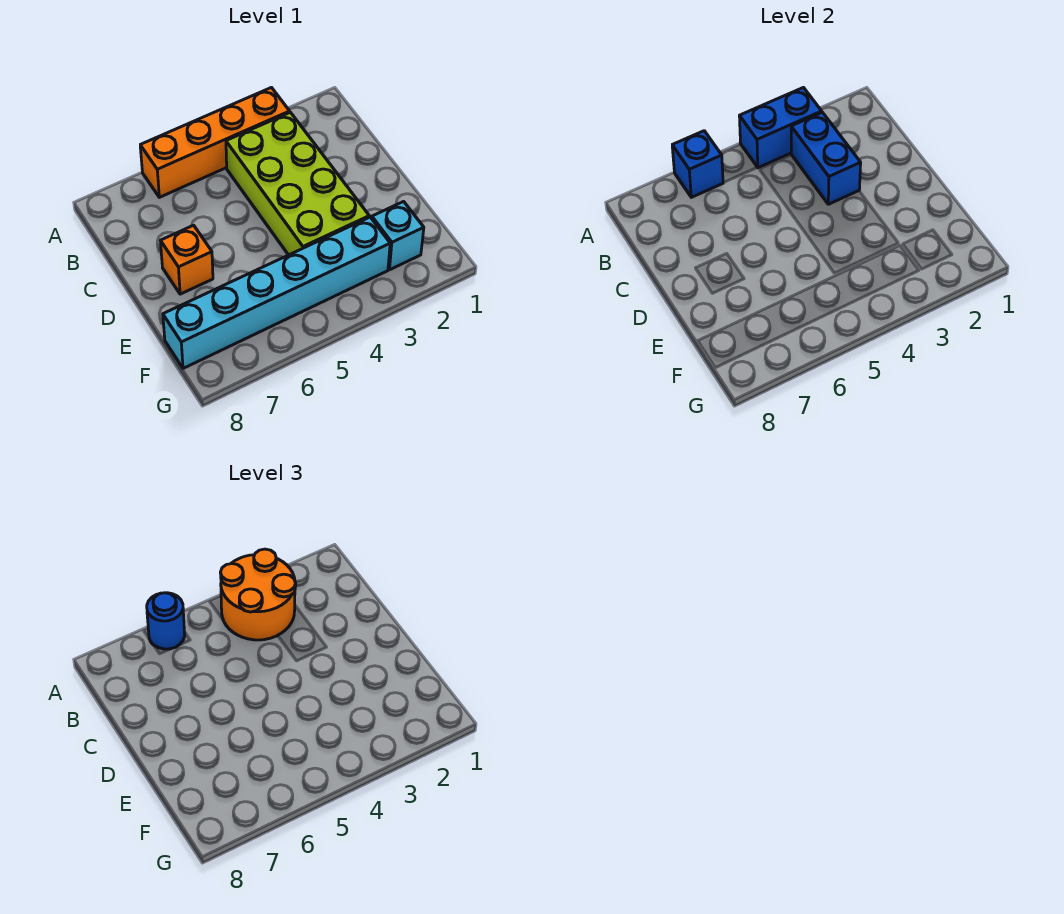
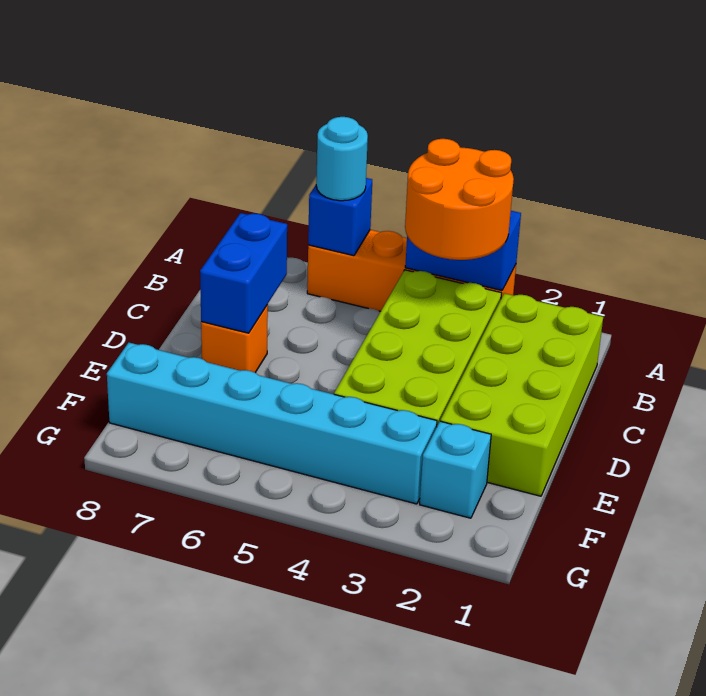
blue round brick A6 level 3 -> cyan round brick A6 level 3
none -> lime brick B1:E2 level 1
blue brick B3:C3 level 2 -> blue brick C7:D7 level 2

